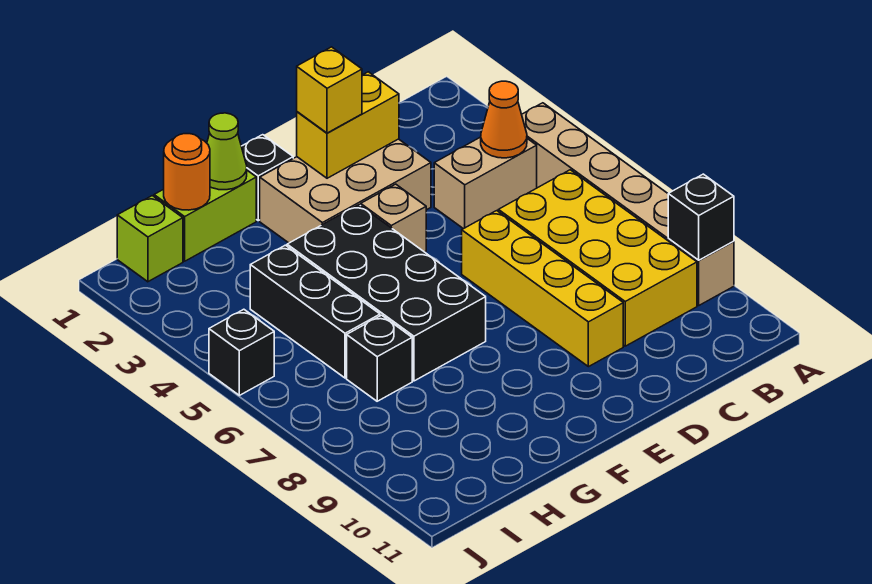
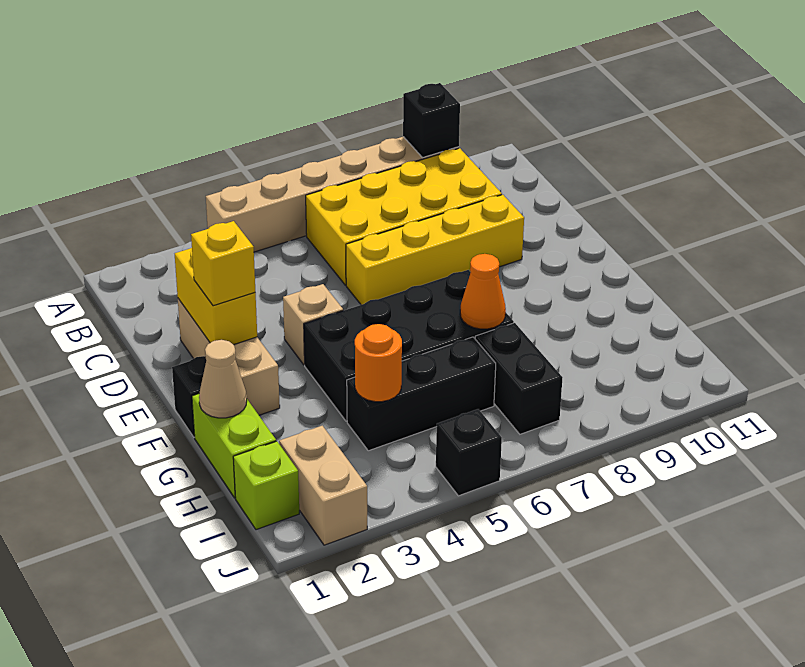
tan brick B4:C4 level 1 -> tan brick I2:J2 level 1
orange cone B4 level 2 -> orange cone G7 level 2
tan brick D2:F3 level 1 -> tan brick D2:F2 level 1
lime cone G1 level 2 -> tan cone G1 level 2
orange round brick H1 level 2 -> orange round brick H4 level 2
black brick H7 level 1 -> black brick H7:I7 level 1

